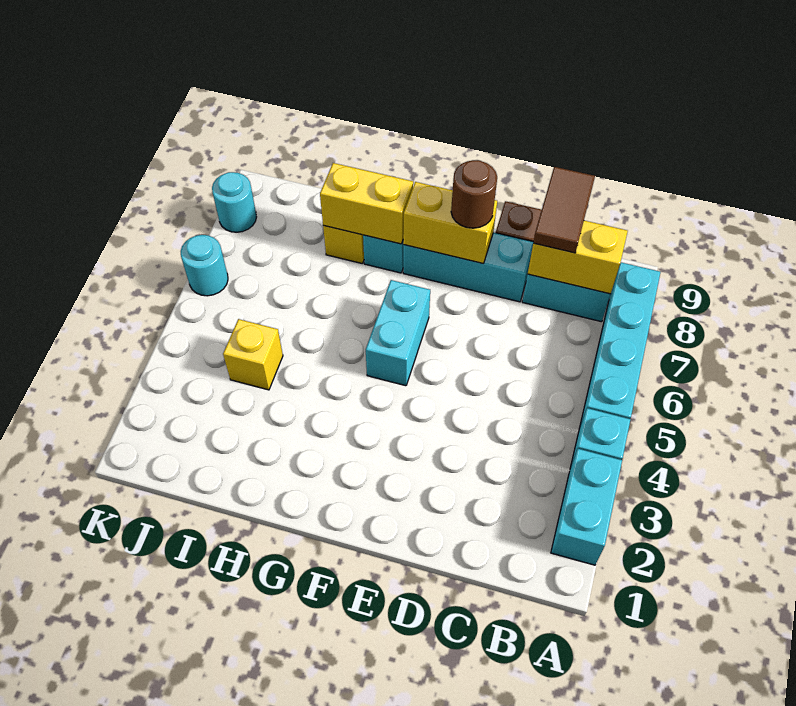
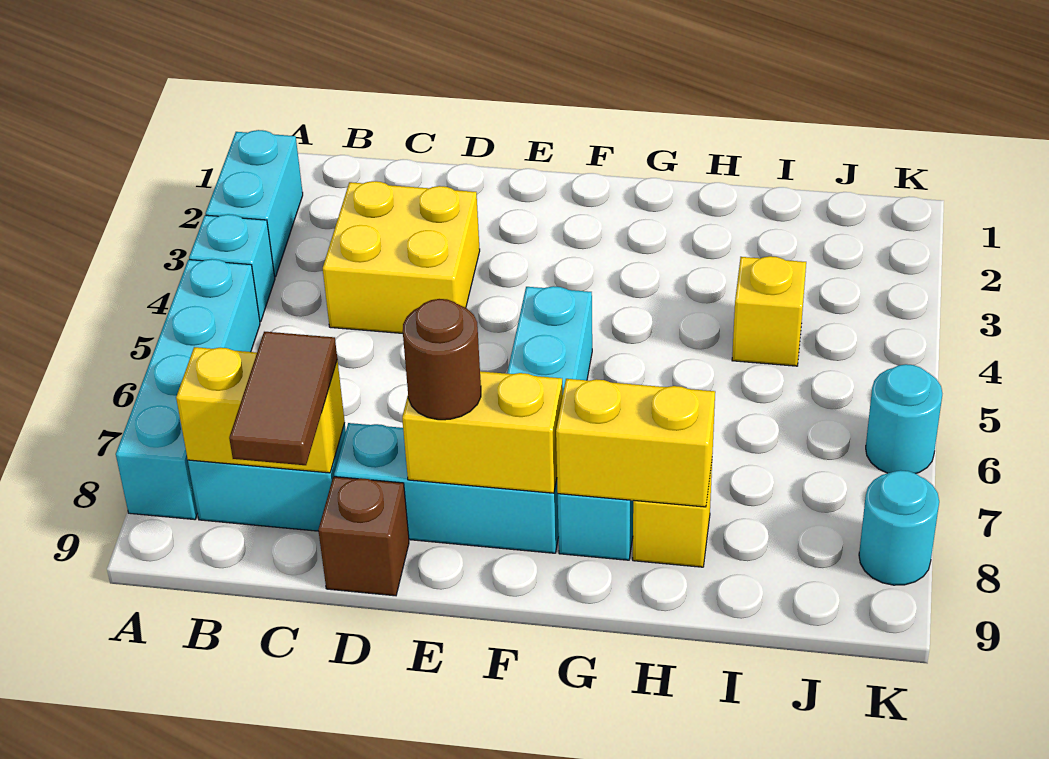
none -> yellow brick C3:D4 level 1

